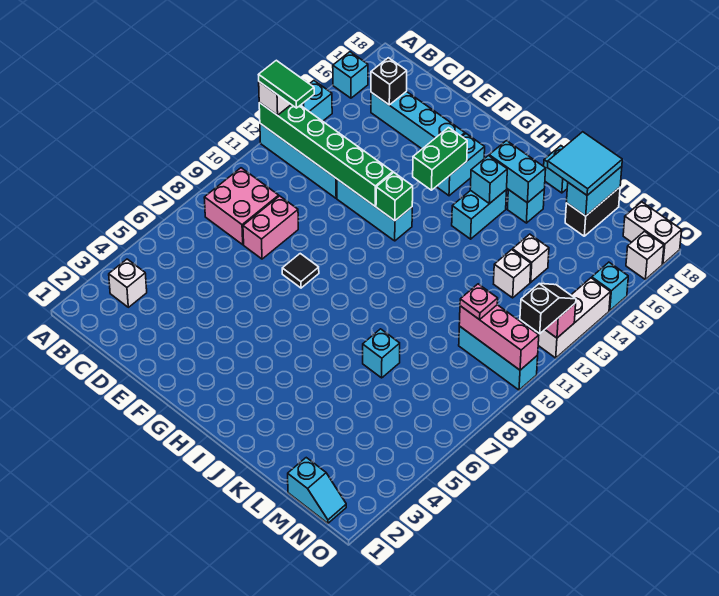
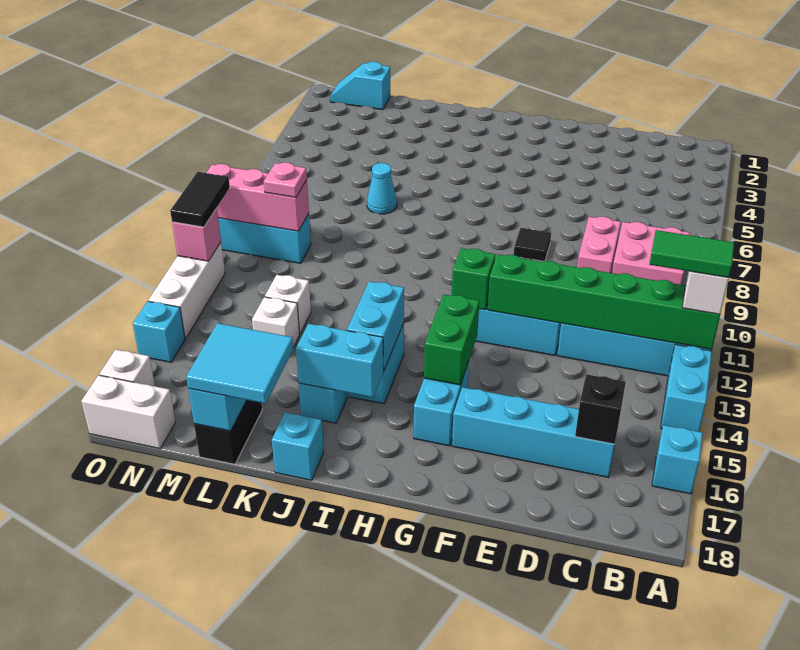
white brick B3 level 1 -> none
cyan brick I15 level 2 -> cyan brick I14:I15 level 2
cyan brick K7 level 1 -> cyan cone K7 level 1
black slope O11:O12 level 3 top 11 -> black tile O11:O12 level 3

